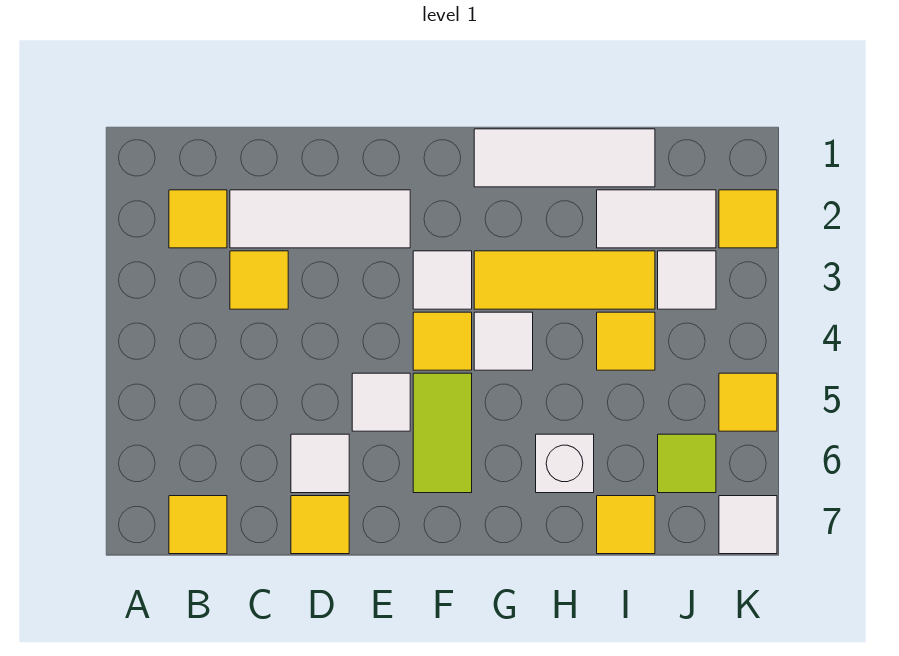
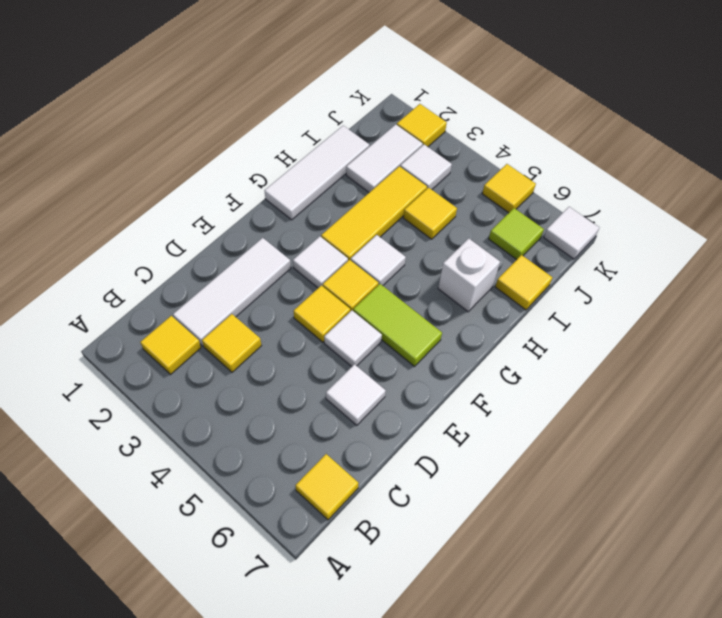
yellow tile D7 level 1 -> yellow tile E4 level 1

